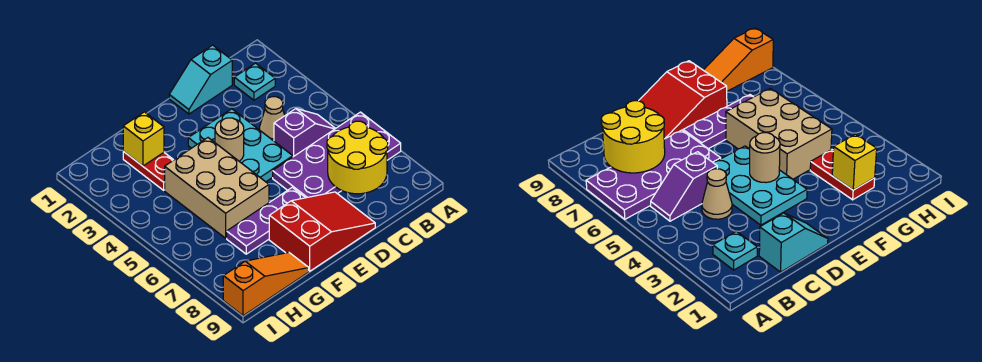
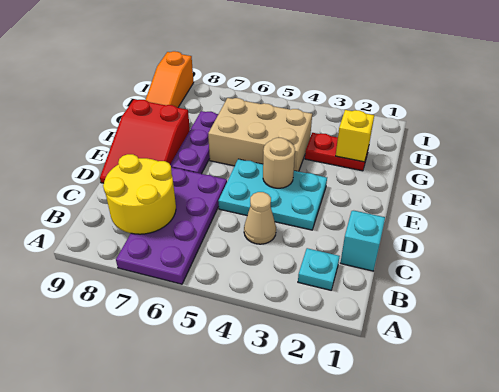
purple slope B5:C5 level 1 top C -> none

